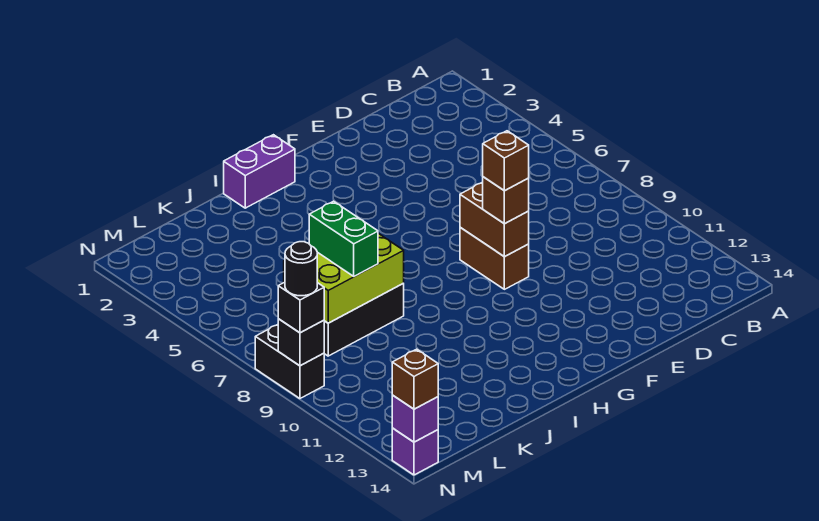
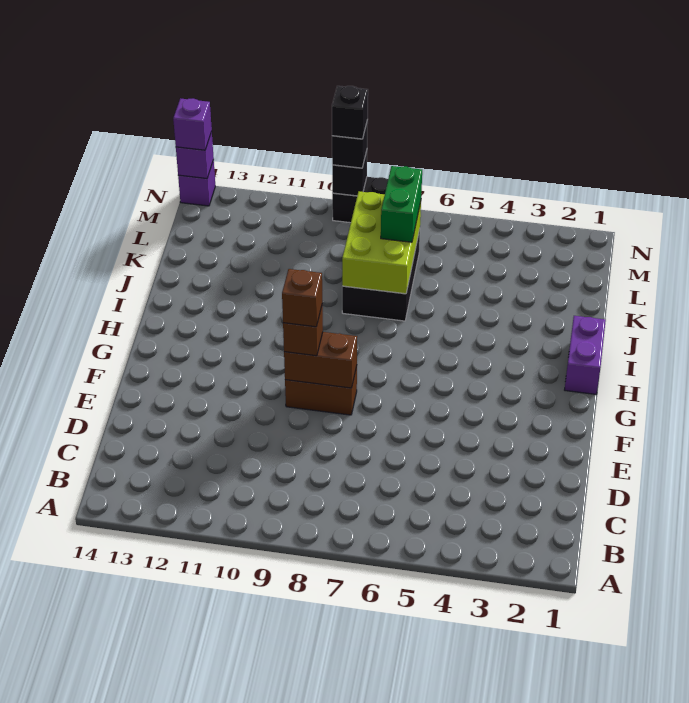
green brick K7:K8 level 3 -> green brick K7:L7 level 3
black round brick N9 level 4 -> black brick N9 level 4
brown brick N14 level 3 -> purple brick N14 level 3

